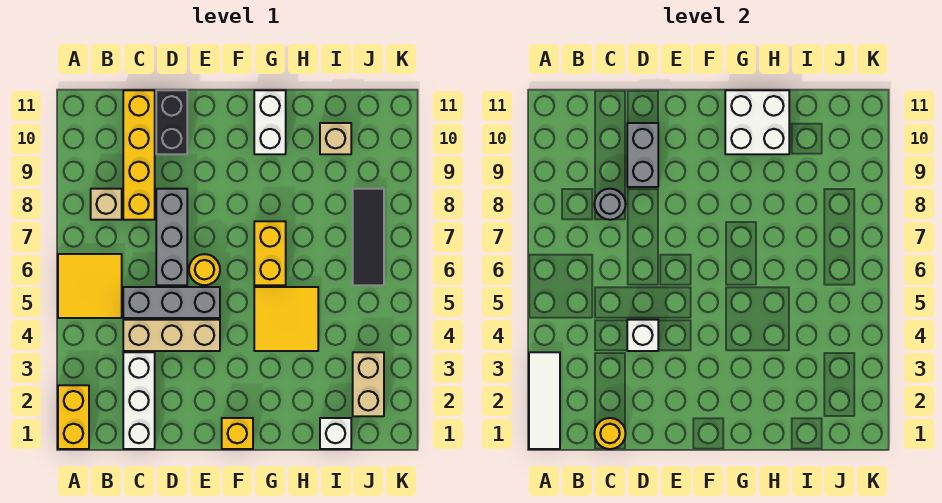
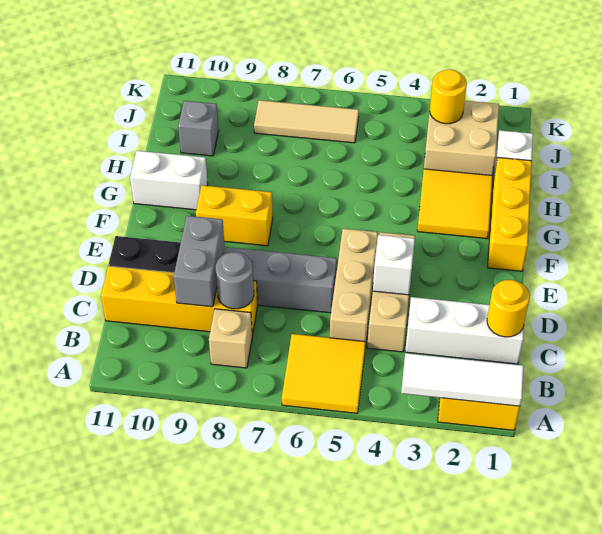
grey brick C5:E5 level 1 -> tan brick C5:E5 level 1
grey brick D9:D10 level 2 -> grey brick C9:D9 level 2
yellow round brick E6 level 1 -> yellow round brick J3 level 2
yellow brick F1 level 1 -> yellow brick F1:H1 level 1
yellow tile G4:H5 level 1 -> yellow tile G2:H3 level 1
yellow brick G6:G7 level 1 -> yellow brick F8:F9 level 1
white brick G10:H11 level 2 -> none
tan brick I10 level 1 -> grey brick I10 level 1
tan brick J2:J3 level 1 -> tan brick I2:J3 level 1
black tile J6:J8 level 1 -> tan tile J6:J8 level 1

